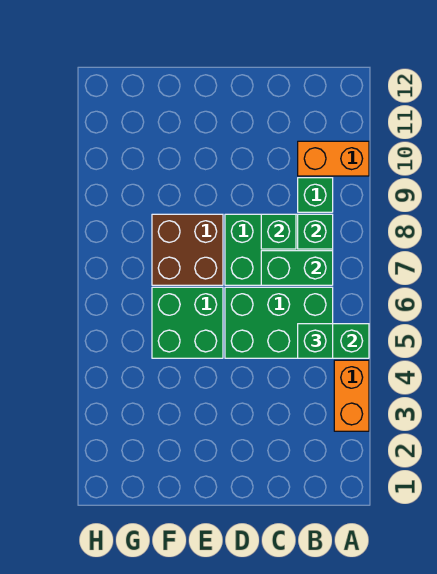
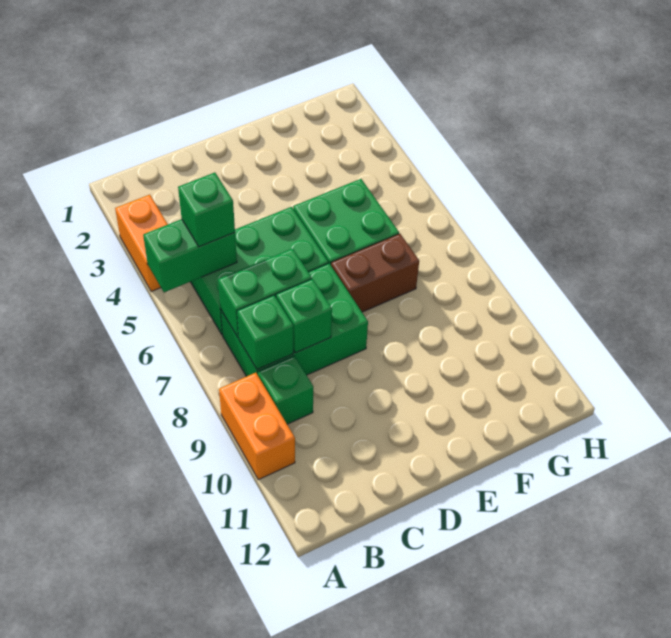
orange brick A10:B10 level 1 -> orange brick A9:A10 level 1
brown brick E7:F8 level 1 -> brown brick E7:F7 level 1

